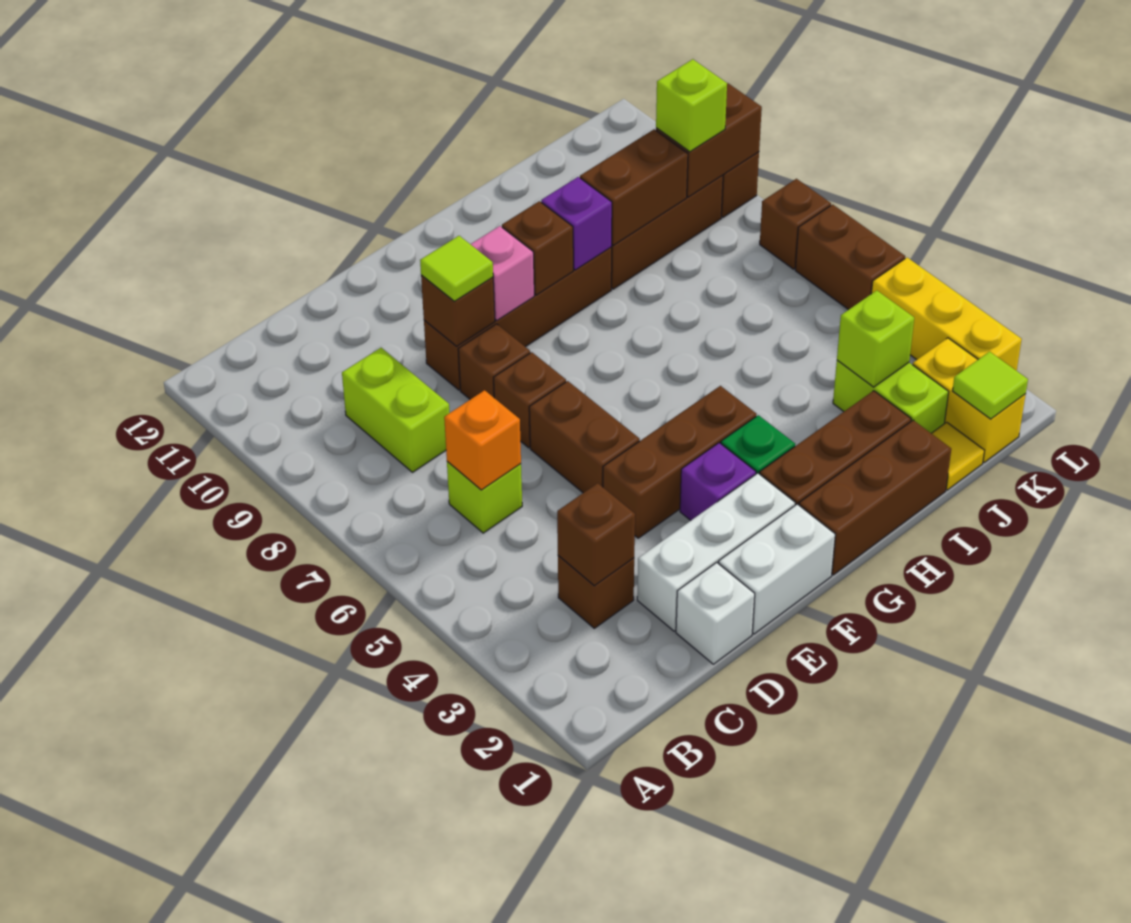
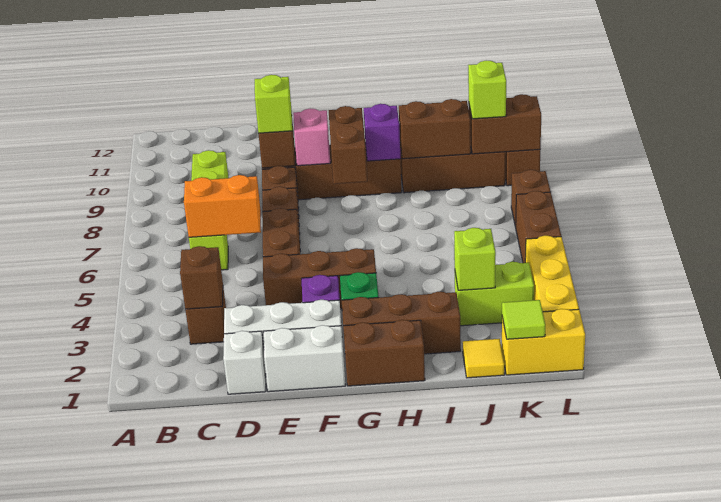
orange brick C6 level 2 -> orange brick C6:D6 level 2
lime tile E9 level 3 -> lime brick E9 level 3
brown brick G1:I1 level 1 -> brown brick G1:H1 level 1
brown brick G9 level 2 -> brown brick G8:G9 level 2
lime brick J2:J3 level 1 -> lime brick J3:K3 level 1
yellow brick K1:K2 level 1 -> yellow brick K1:L1 level 1

